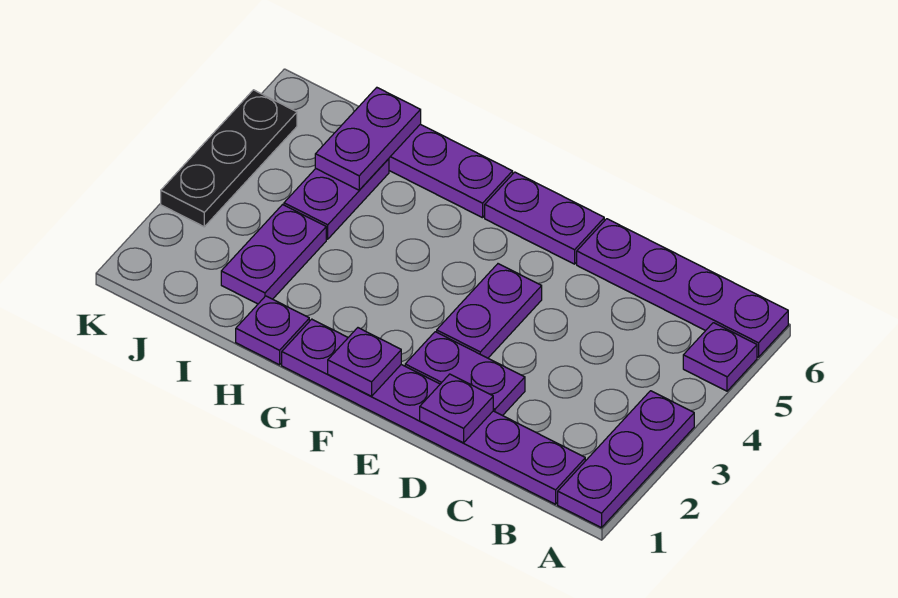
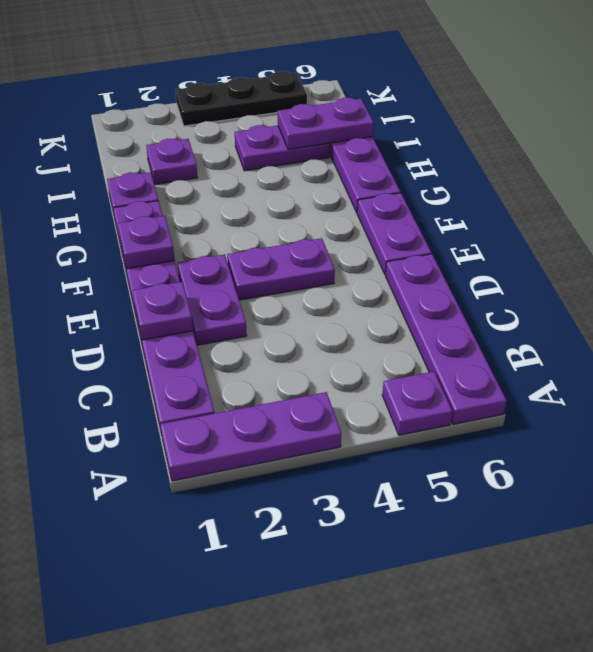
purple plate I2:I3 level 1 -> purple plate I2 level 1

